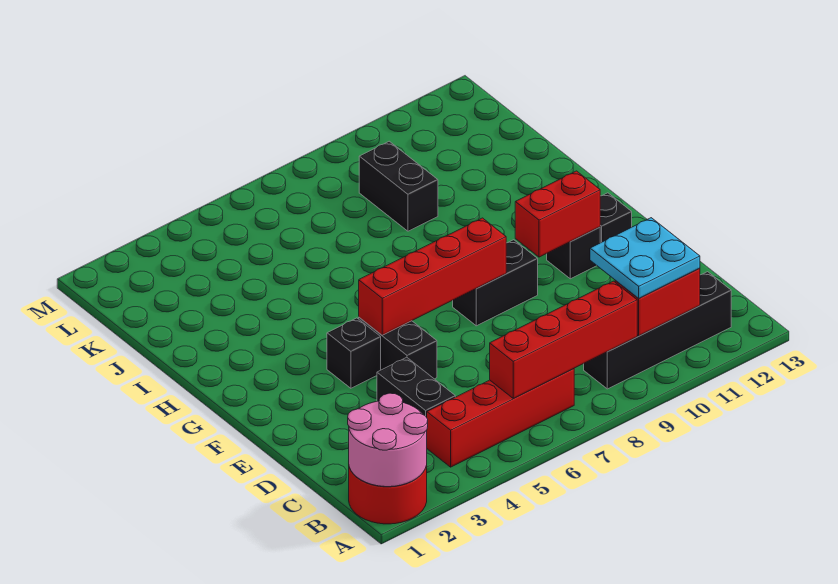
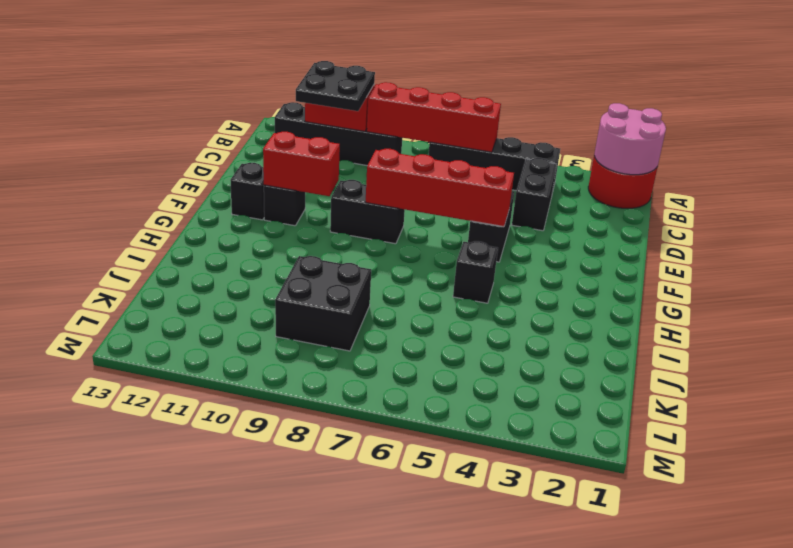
red brick B4:B7 level 1 -> black brick B4:B7 level 1
cyan plate B10:C11 level 3 -> black plate B10:C11 level 3
black brick F4 level 1 -> black brick H5 level 1
black brick J9:K9 level 1 -> black brick J8:K9 level 1

